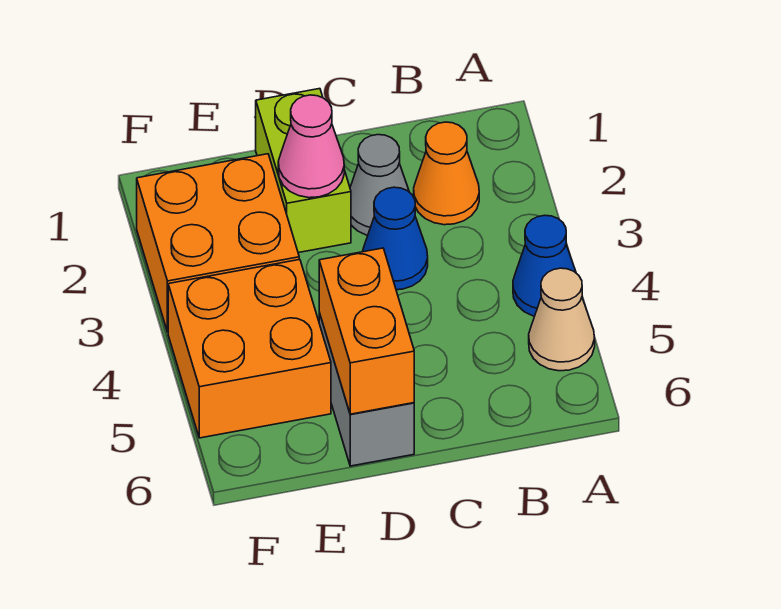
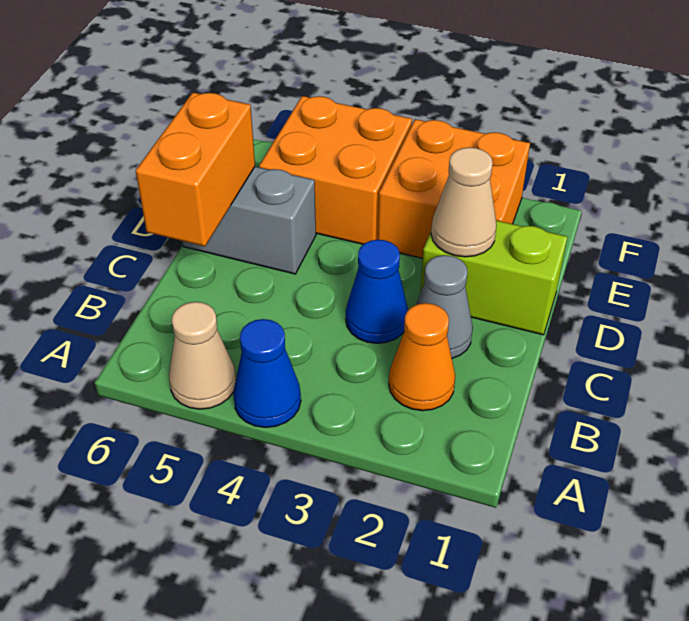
pink cone D2 level 2 -> tan cone D2 level 2
orange brick D5:D6 level 2 -> orange brick C6:D6 level 2

